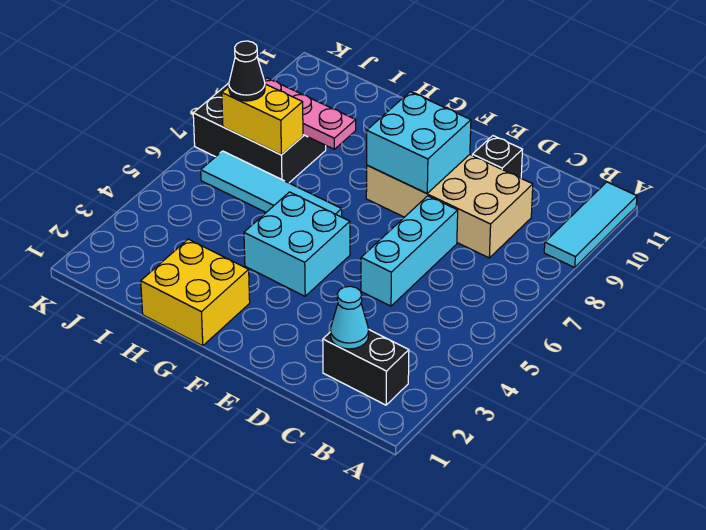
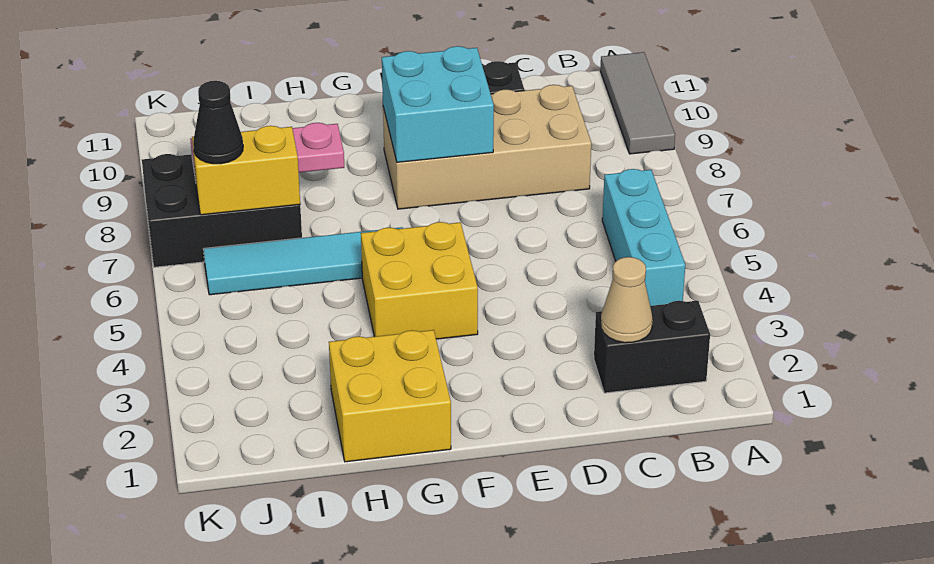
cyan tile A9:A11 level 1 -> grey tile A9:A11 level 1
cyan cone C2 level 2 -> tan cone C2 level 2
cyan brick D5:D7 level 1 -> cyan brick B4:B6 level 1
cyan brick F4:G5 level 1 -> yellow brick F4:G5 level 1

